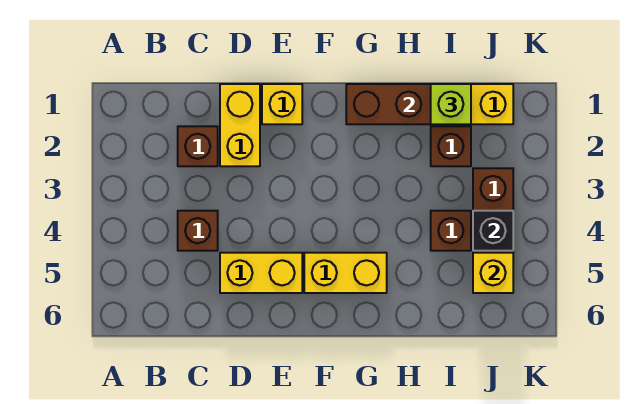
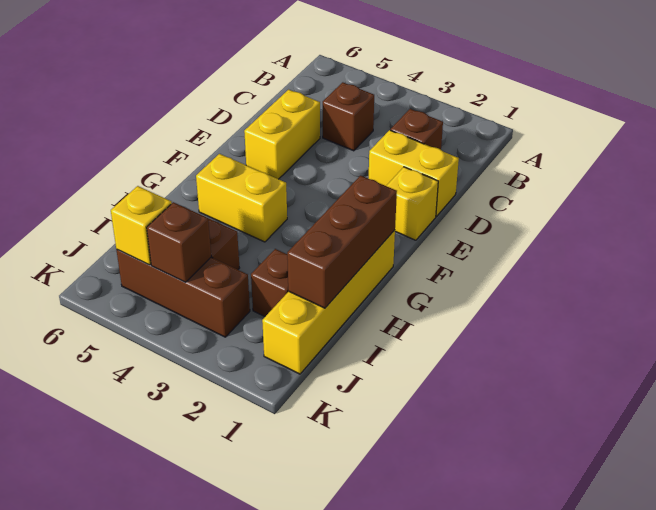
yellow brick F5:G5 level 1 -> yellow brick G4:G5 level 1
lime brick I1 level 3 -> none
black brick J4 level 2 -> brown brick J4 level 2

